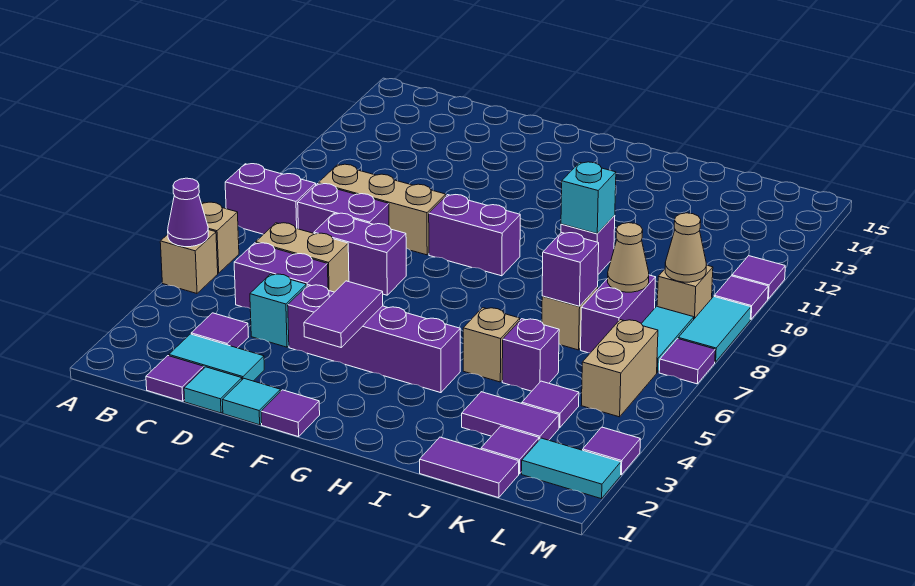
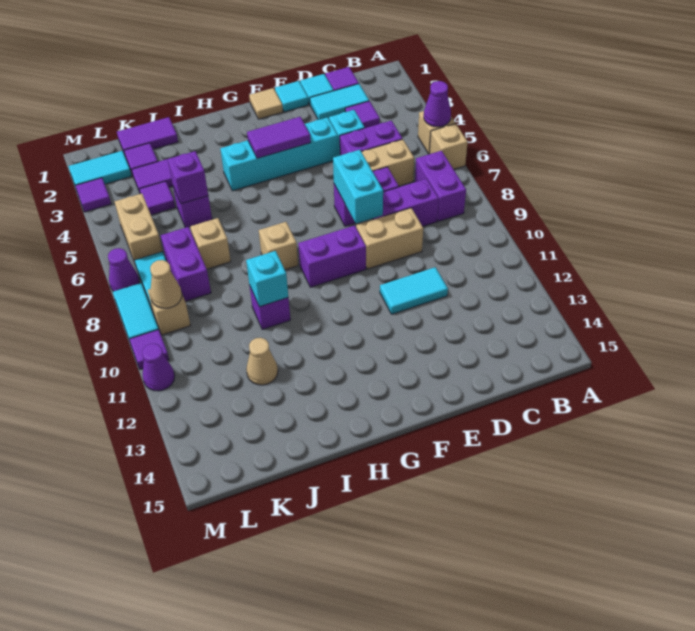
purple brick A8:B8 level 1 -> purple brick B7:B8 level 1
tan brick C9:E9 level 1 -> tan brick D9:E9 level 1
none -> cyan tile D11:E11 level 1
purple brick E4:H4 level 1 -> cyan brick E4:H4 level 1
none -> cyan brick E7:E8 level 2
purple tile F1 level 1 -> tan tile F1 level 1
purple tile F3:F4 level 2 -> purple tile F4:G4 level 2
tan brick I5 level 1 -> tan brick H8 level 1
purple brick J7 level 2 -> purple brick J5 level 2
tan cone K8 level 2 -> tan cone J12 level 1
purple tile M7 level 1 -> purple cone M7 level 1
purple tile M11 level 1 -> purple cone M11 level 1

